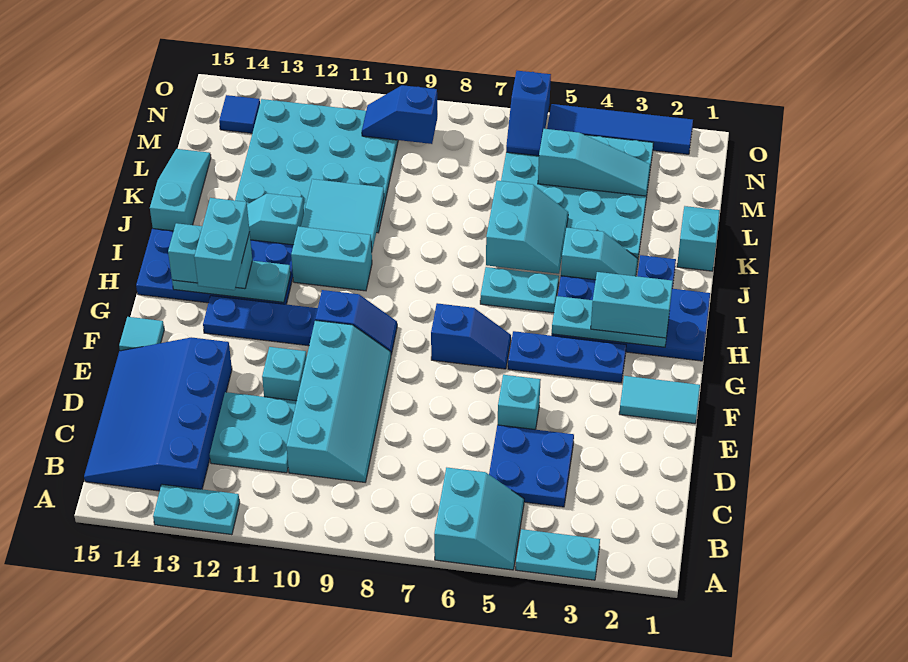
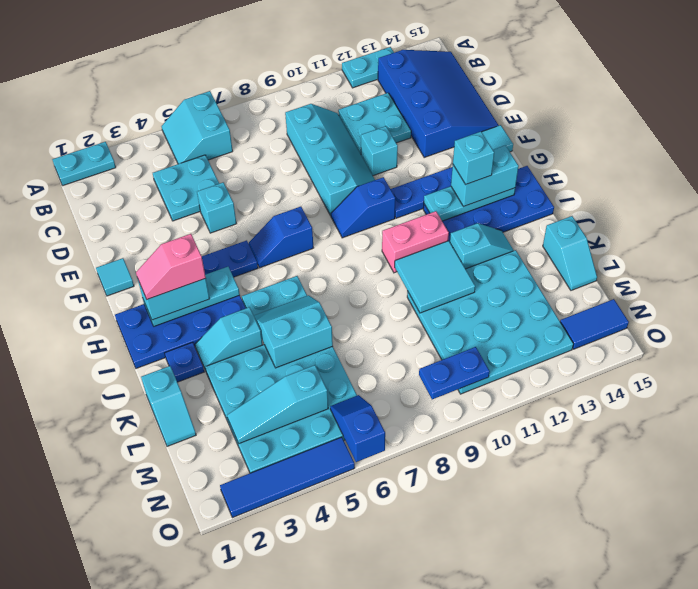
cyan plate A3:A4 level 1 -> cyan plate A1:A2 level 1
blue plate C4:D5 level 1 -> cyan plate C4:D5 level 1
cyan slope C9:F10 level 1 top 10 -> cyan slope C9:F10 level 1 top 9
cyan tile F1:F2 level 1 -> cyan tile F1 level 1
cyan brick G13:H13 level 4 -> cyan brick H13 level 4
none -> pink slope H2:H3 level 4 top 3
cyan brick I10:I11 level 1 -> pink brick I10:I11 level 1
cyan slope J5:K6 level 2 top 6 -> cyan slope J5:K6 level 2 top K
cyan slope J15:L15 level 1 top J -> cyan slope K15:L15 level 1 top K
blue slope N9:N10 level 2 top 9 -> blue plate N9:N10 level 2
blue tile N14 level 1 -> blue tile N14:N15 level 1

